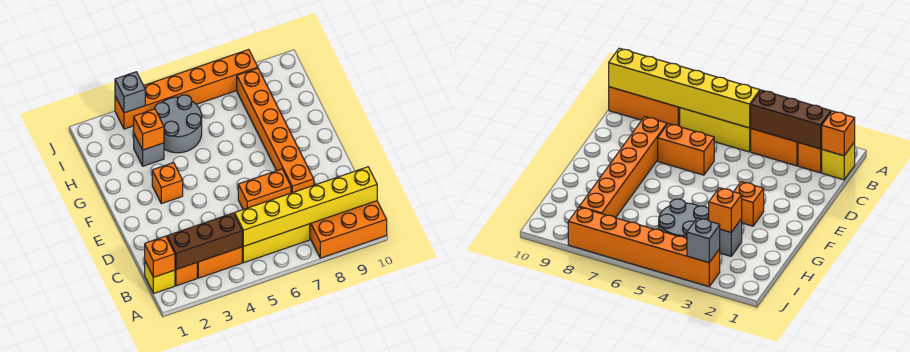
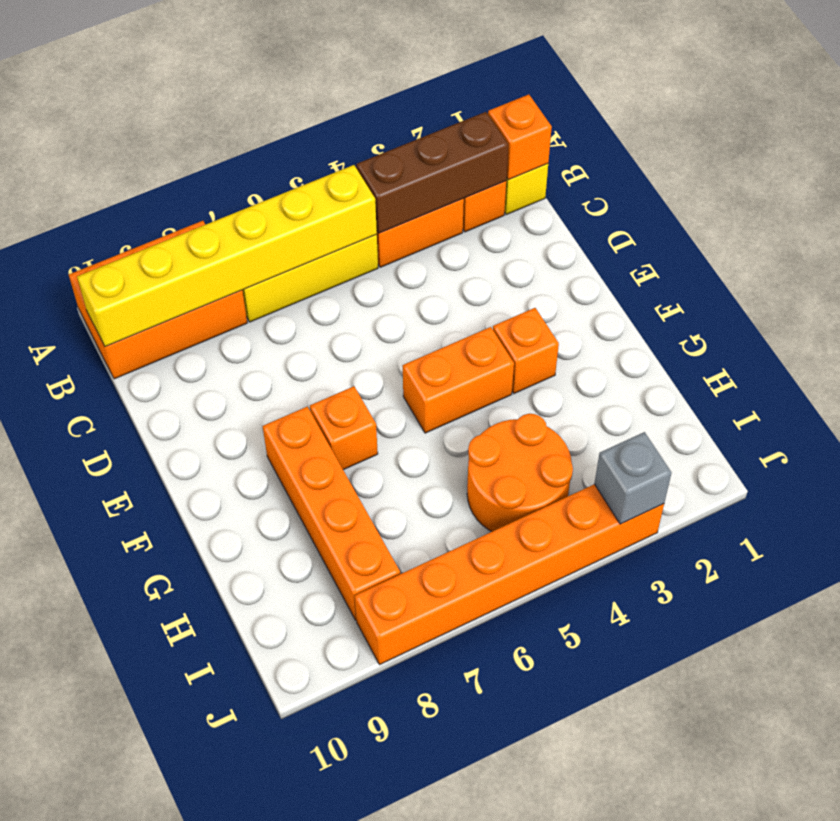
orange brick D6:D7 level 1 -> orange brick F4:F5 level 1
orange brick D8:I8 level 1 -> orange brick F8:I8 level 1
grey brick H3 level 1 -> none
orange brick H3 level 2 -> orange brick F7 level 1
grey round brick H4:I5 level 1 -> orange round brick H4:I5 level 1

